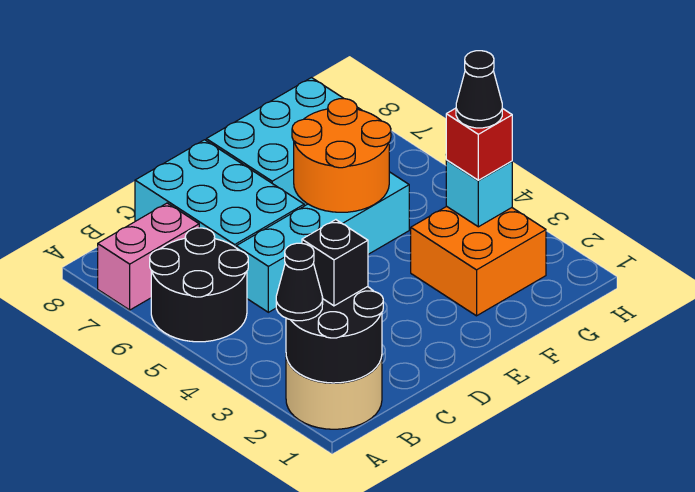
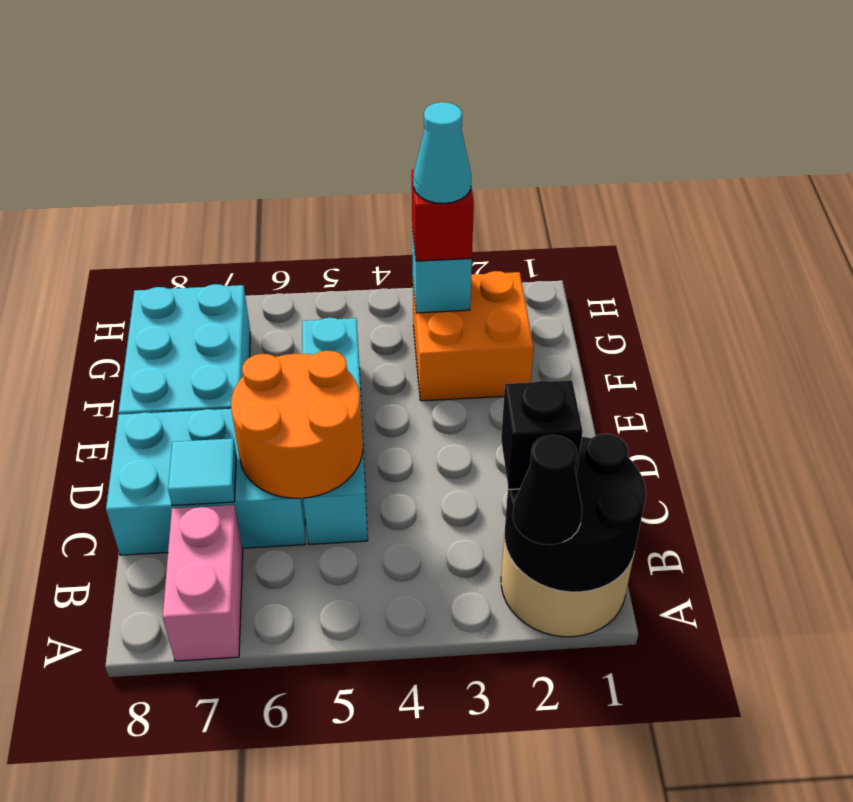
black round brick A5:B6 level 1 -> none
none -> cyan tile C7 level 2
orange round brick E5:F6 level 2 -> orange round brick C5:D6 level 2
black cone G3 level 4 -> cyan cone G3 level 4

